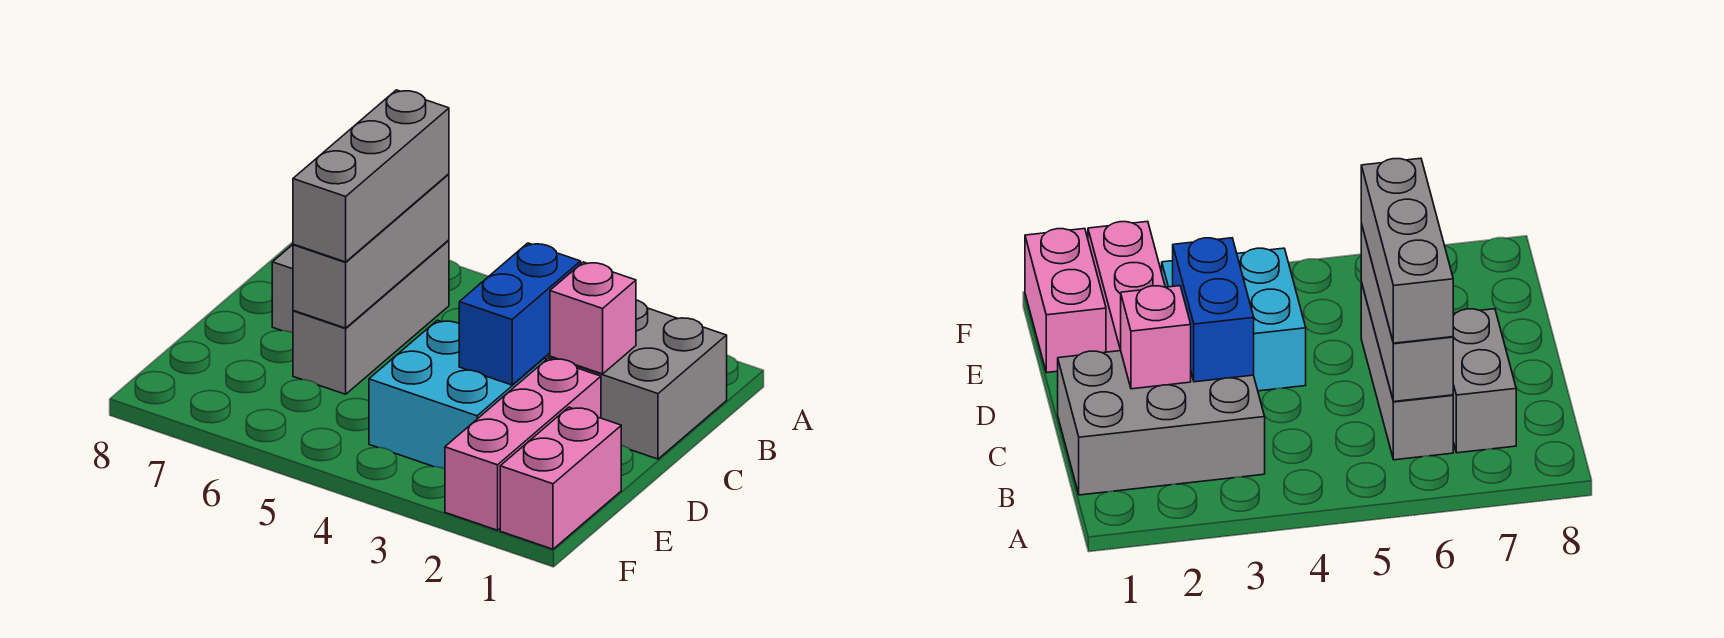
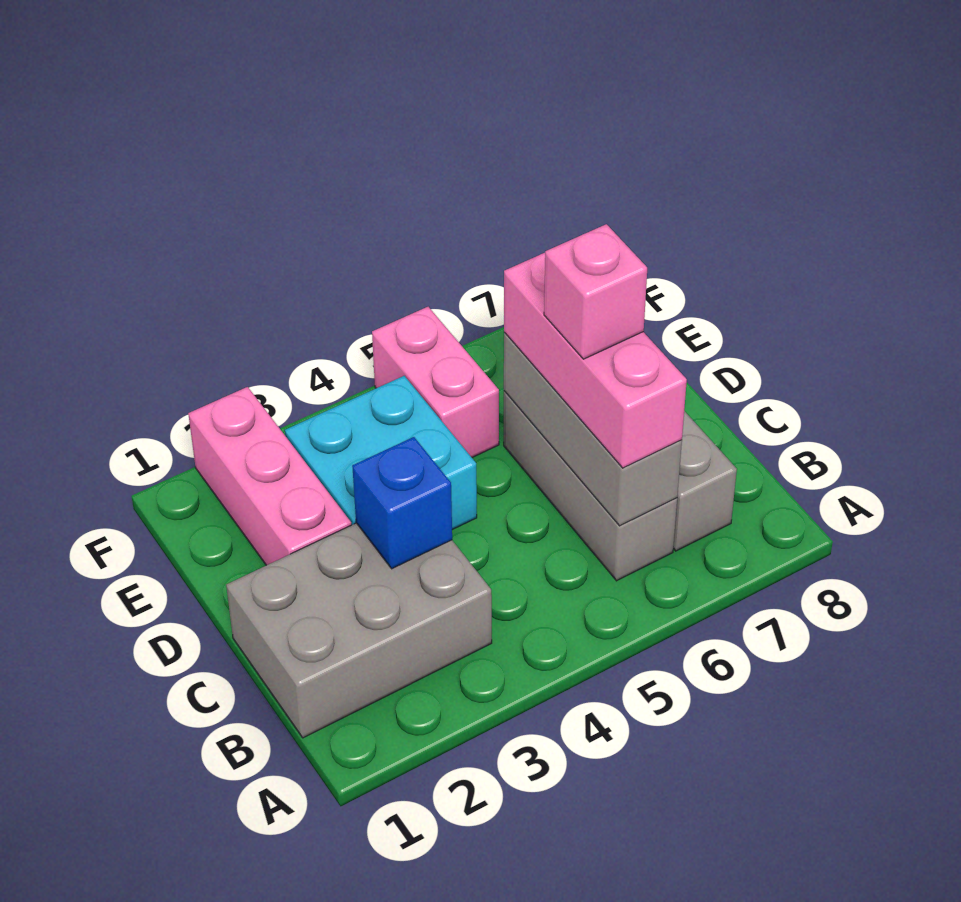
grey brick B6:D6 level 3 -> pink brick B6:D6 level 3
pink brick C2 level 2 -> pink brick C6 level 4
blue brick C3:D3 level 2 -> blue brick C3 level 2
pink brick E1:F1 level 1 -> pink brick E5:F5 level 1

